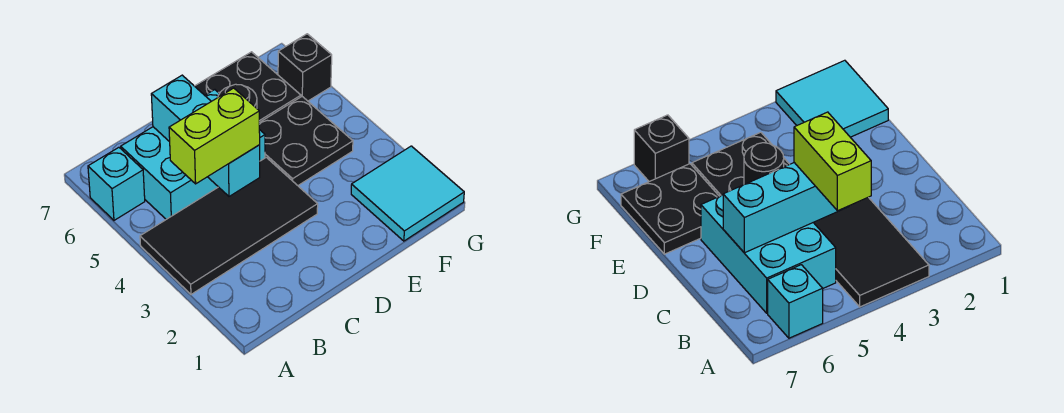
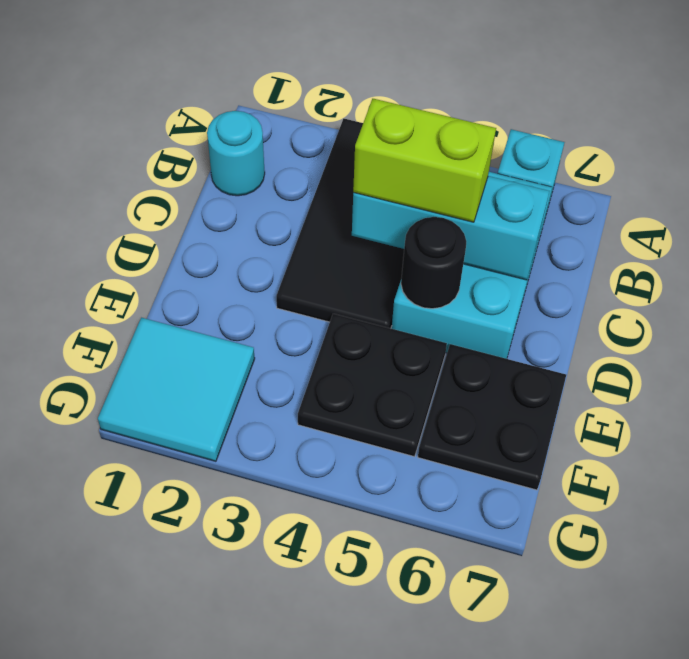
none -> cyan round brick B1 level 1
lime brick B4:C4 level 3 -> lime brick C4:C5 level 3
black brick G6 level 1 -> none

